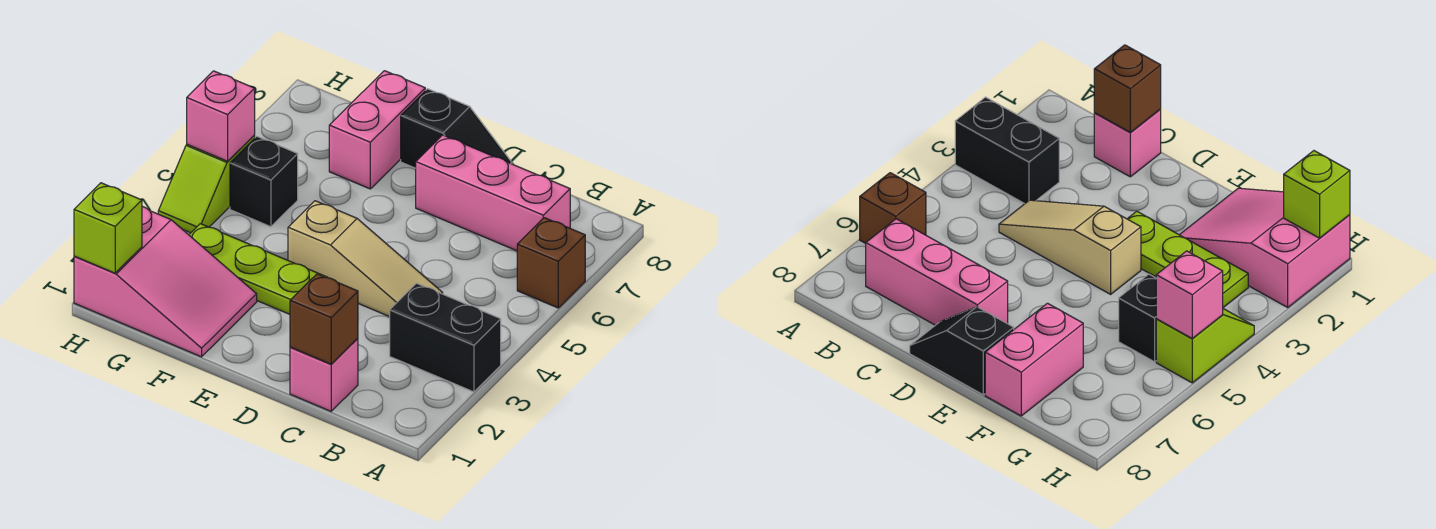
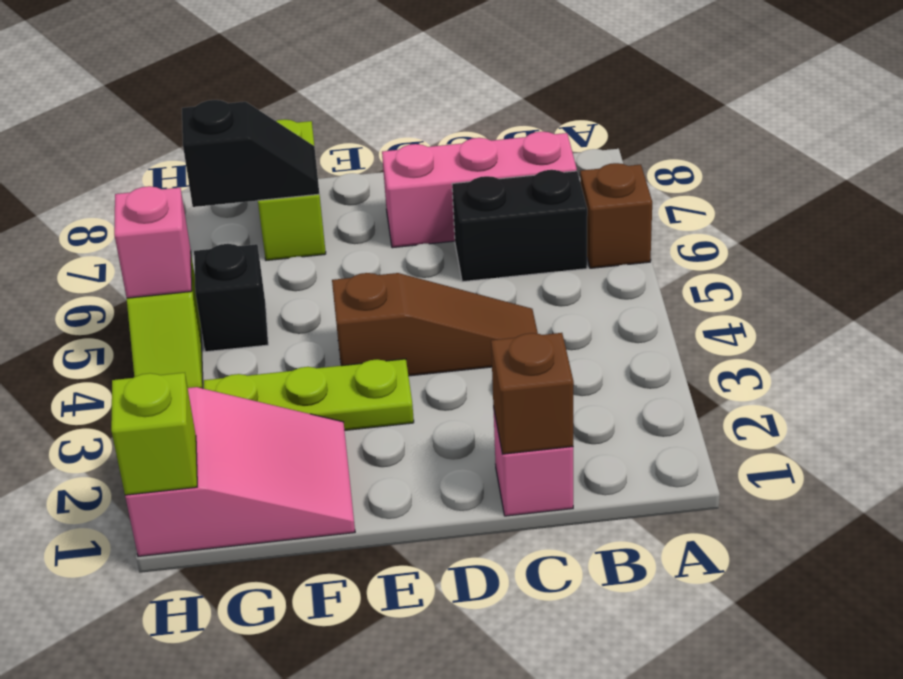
black brick A3:B3 level 1 -> black brick B6:C6 level 1
tan slope C4:E4 level 1 top E -> brown slope C4:E4 level 1 top E
black slope D8:E8 level 1 top E -> black slope F7:G7 level 2 top G
pink brick F7:F8 level 1 -> lime brick F7:F8 level 1

